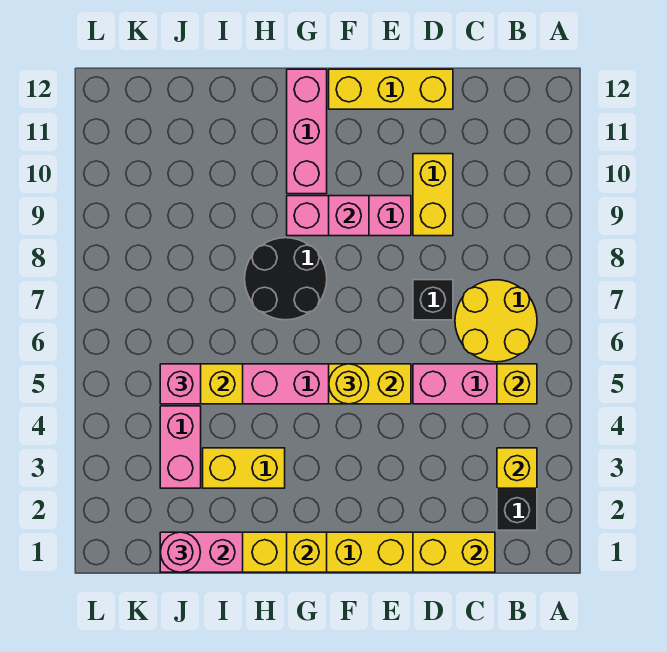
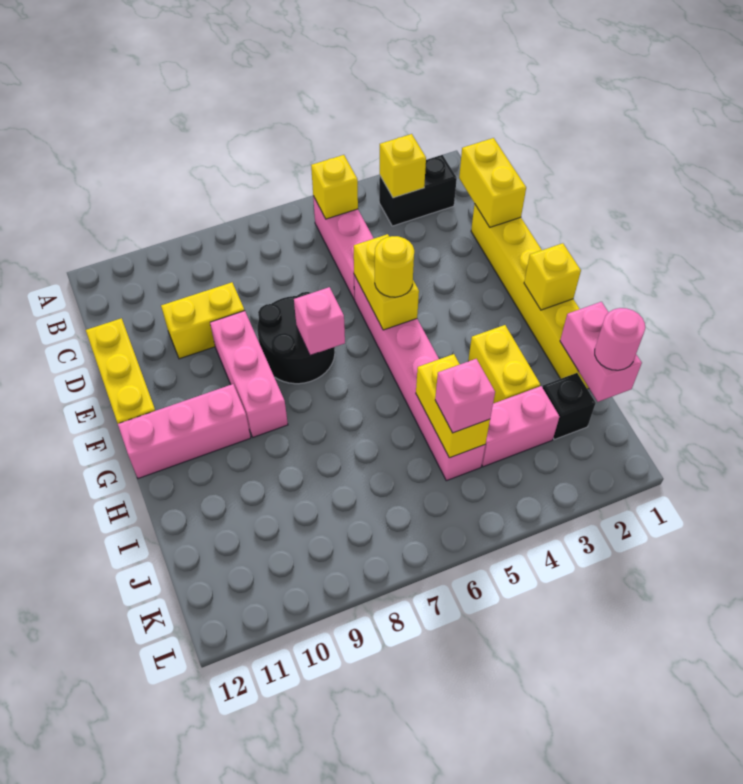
yellow round brick B6:C7 level 1 -> none
black brick D7 level 1 -> black brick J2 level 1
pink brick F9 level 2 -> pink brick F7 level 2
black round brick G7:H8 level 1 -> black round brick E7:F8 level 1

